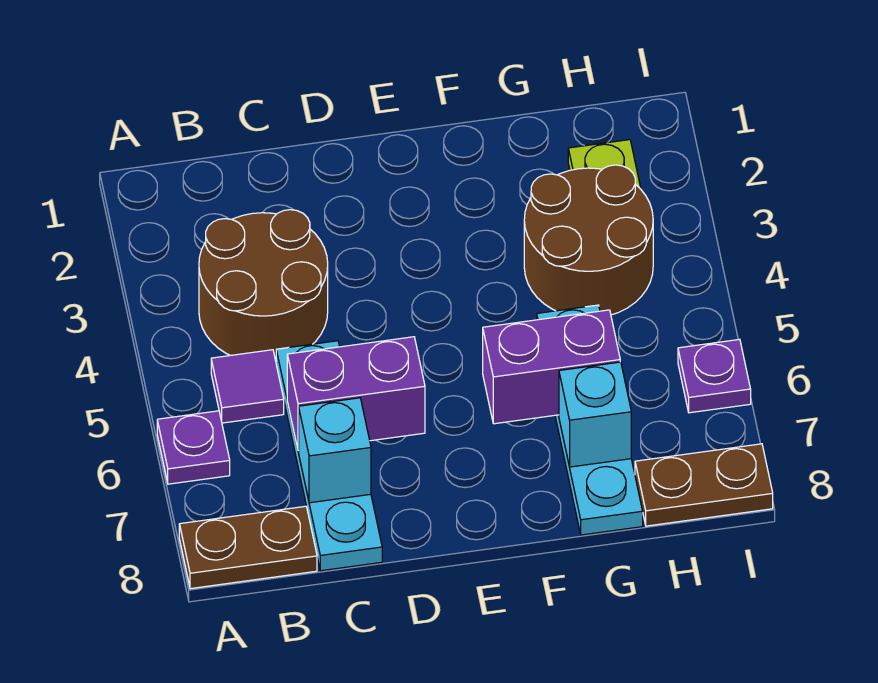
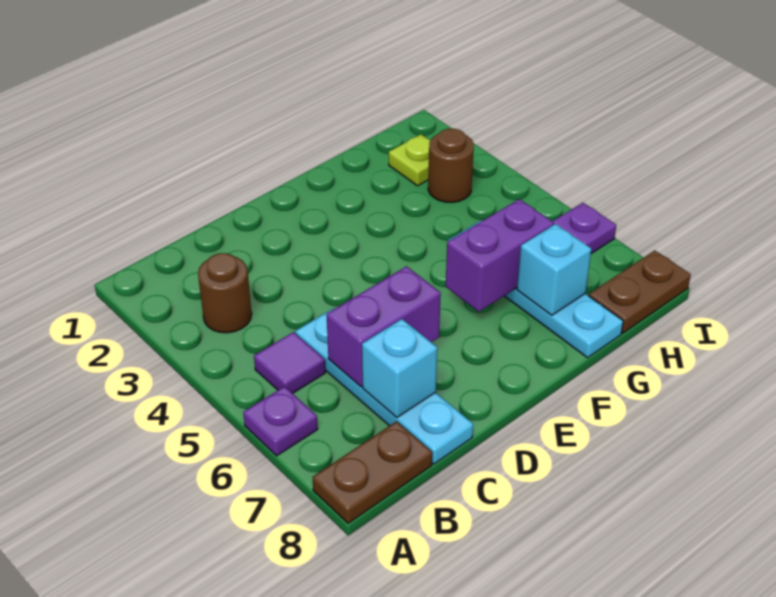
brown round brick B3:C4 level 1 -> brown round brick B3 level 1
brown round brick G3:H4 level 1 -> brown round brick H3 level 1

